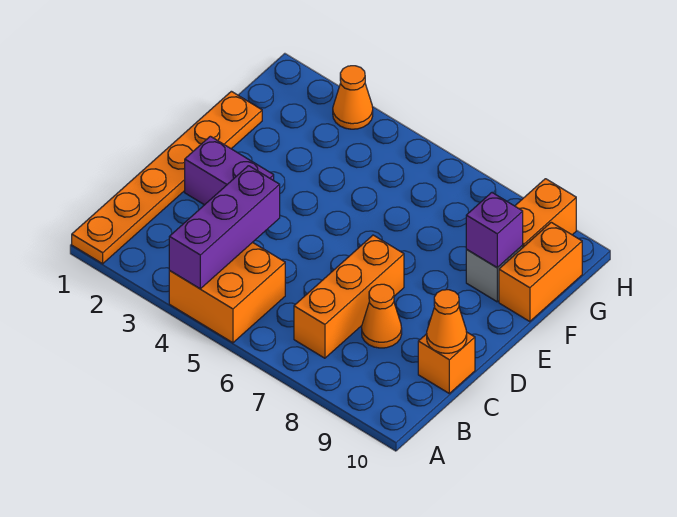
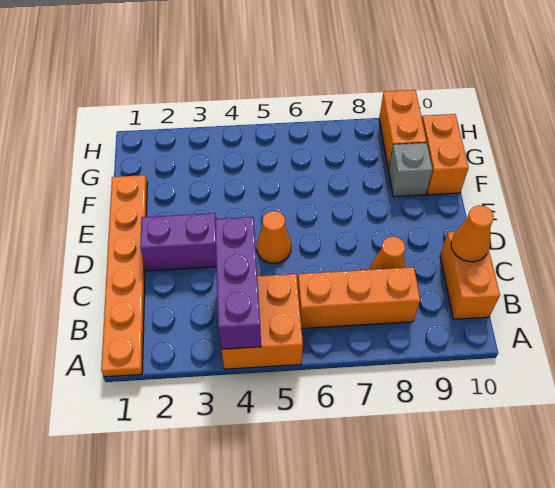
orange brick B7:D7 level 1 -> orange brick B6:B8 level 1
orange brick C10 level 1 -> orange brick B10:C10 level 1
purple brick F9 level 2 -> none
orange cone H3 level 1 -> orange cone D5 level 1

